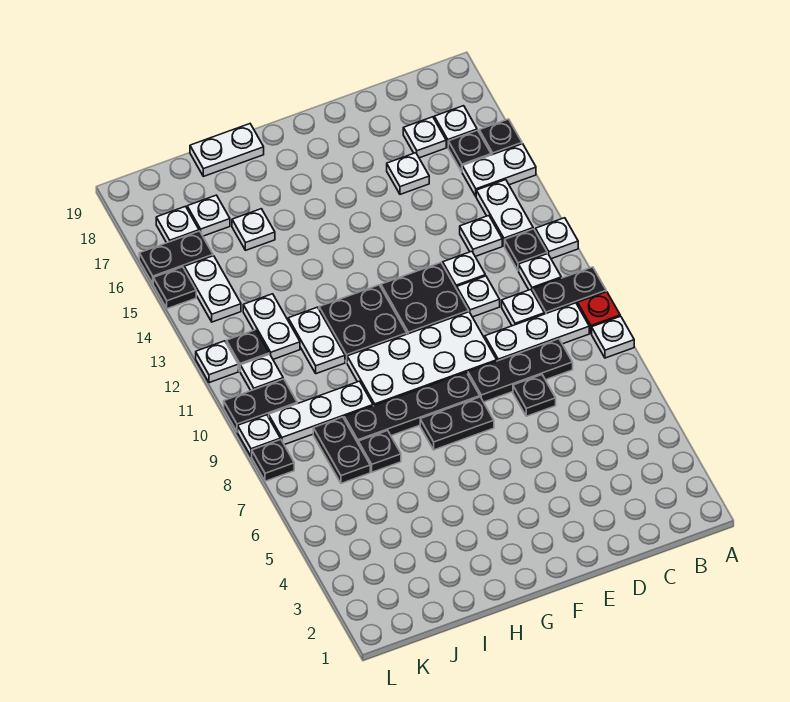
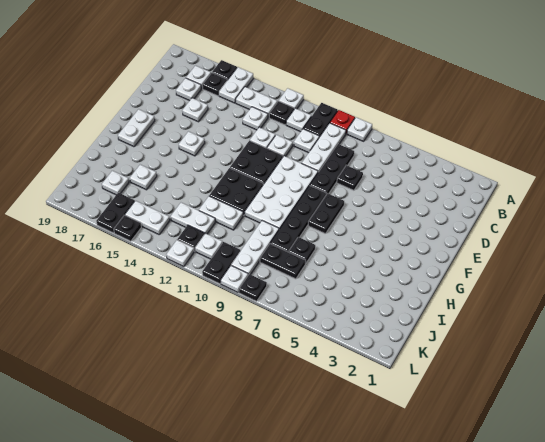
white plate H19:I19 level 1 -> white plate F18:G18 level 1
white plate K17 level 1 -> white plate F15 level 1

